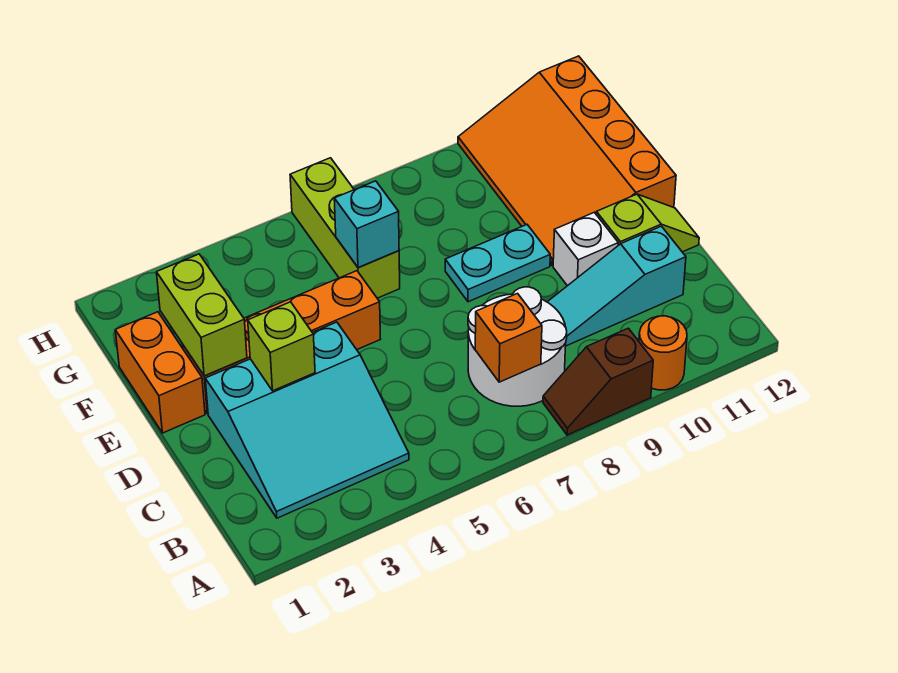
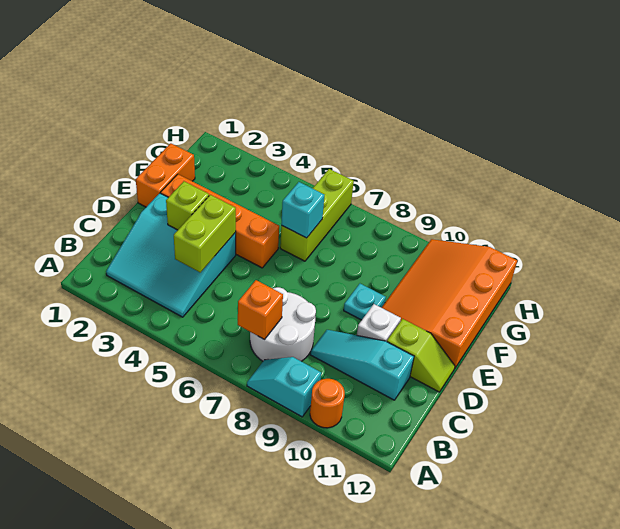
brown slope A8:A9 level 1 top 9 -> cyan slope A8:A9 level 1 top 9
lime brick E2:F2 level 2 -> lime brick C4:D4 level 2
cyan plate E8:E9 level 1 -> cyan plate E9 level 1

